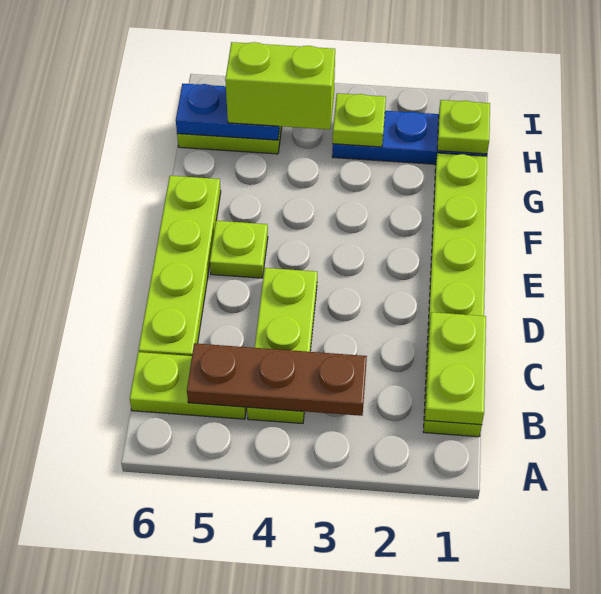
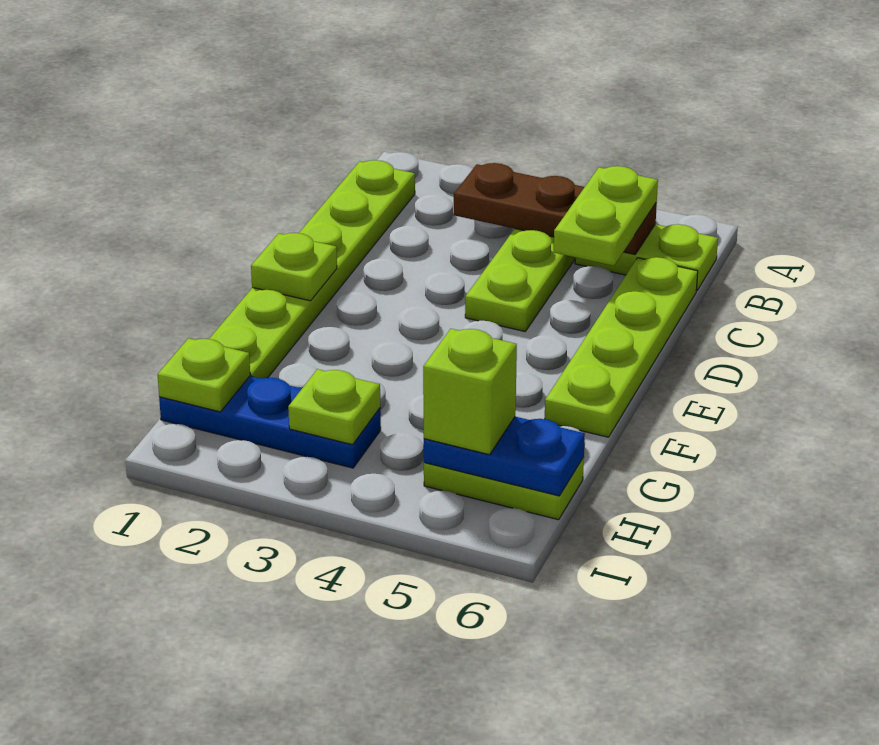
lime plate B1:C1 level 2 -> lime plate B5:C5 level 3
lime plate E5 level 1 -> lime plate E1 level 2
lime brick H4:H5 level 3 -> lime brick H5 level 3

